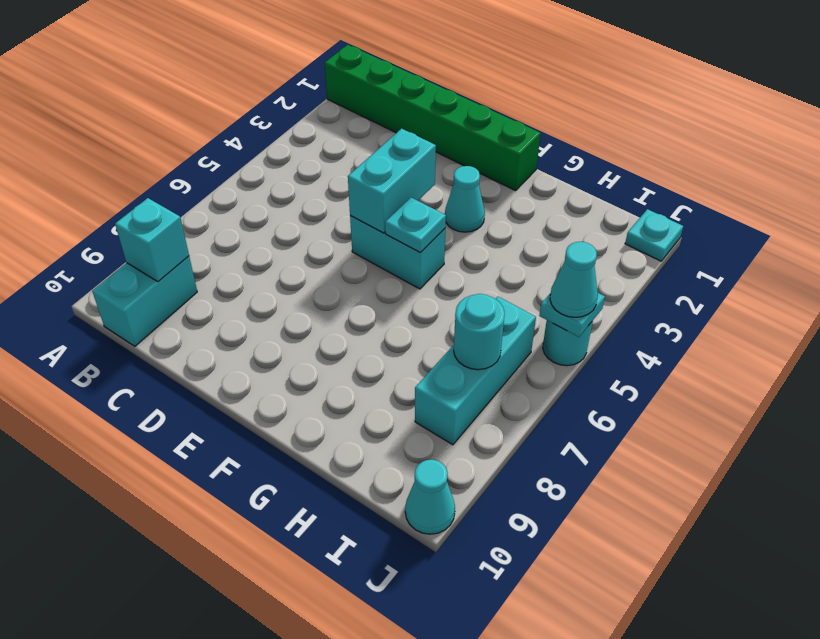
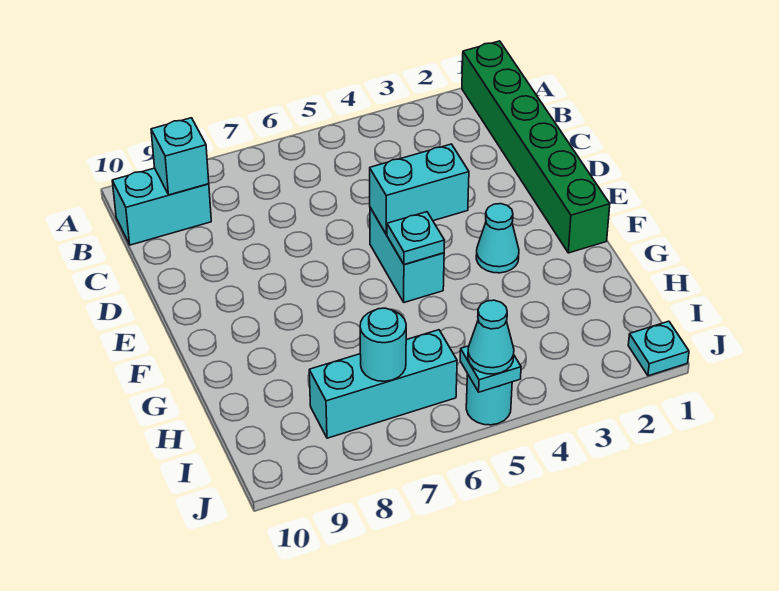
cyan cone J10 level 1 -> none

